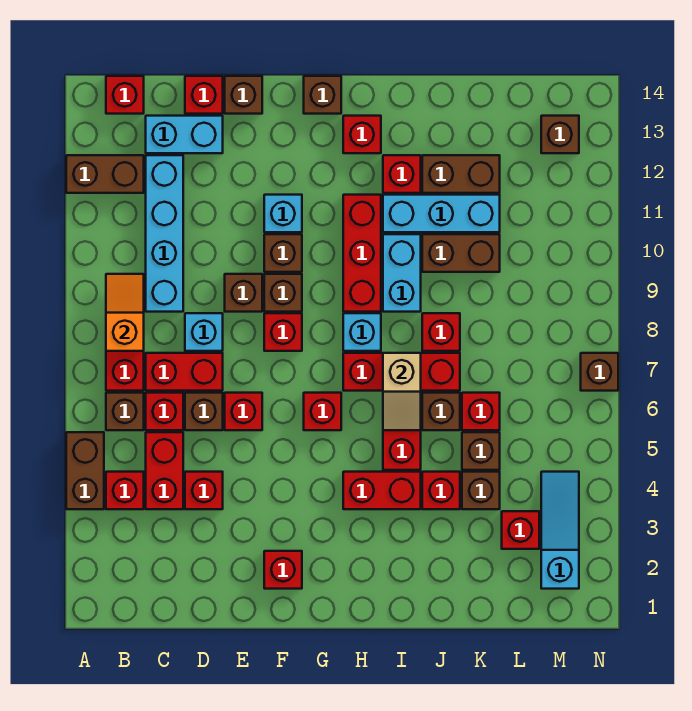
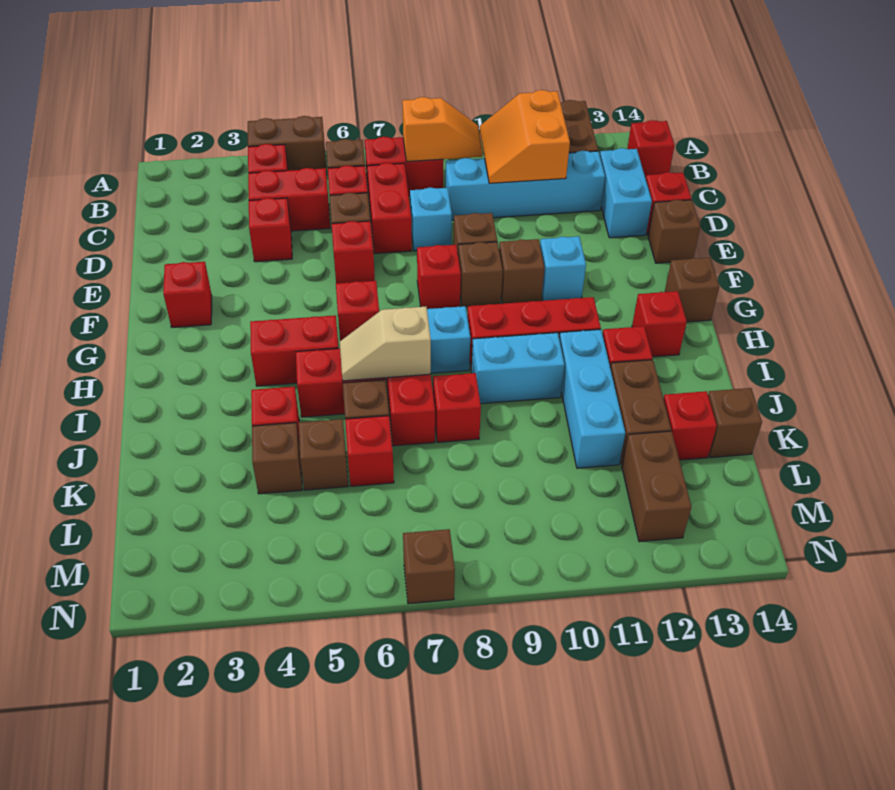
none -> orange slope B10:C11 level 2 top 11
red brick H4:I4 level 1 -> red brick H4:H5 level 1
brown brick J10:K10 level 1 -> brown brick L12:M12 level 1
red brick L3 level 1 -> red brick K13 level 1
cyan slope M2:M4 level 1 top 2 -> none
brown brick M13 level 1 -> brown brick K14 level 1

